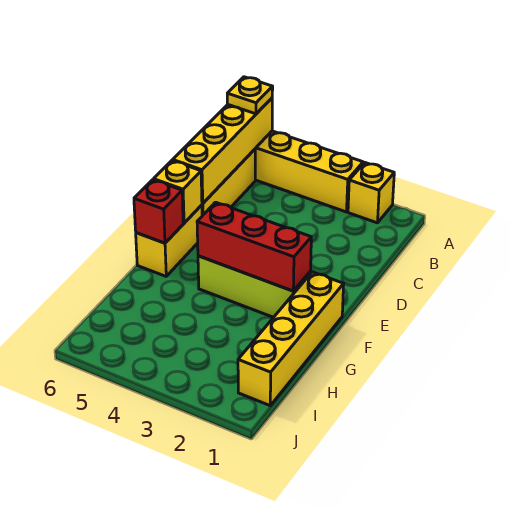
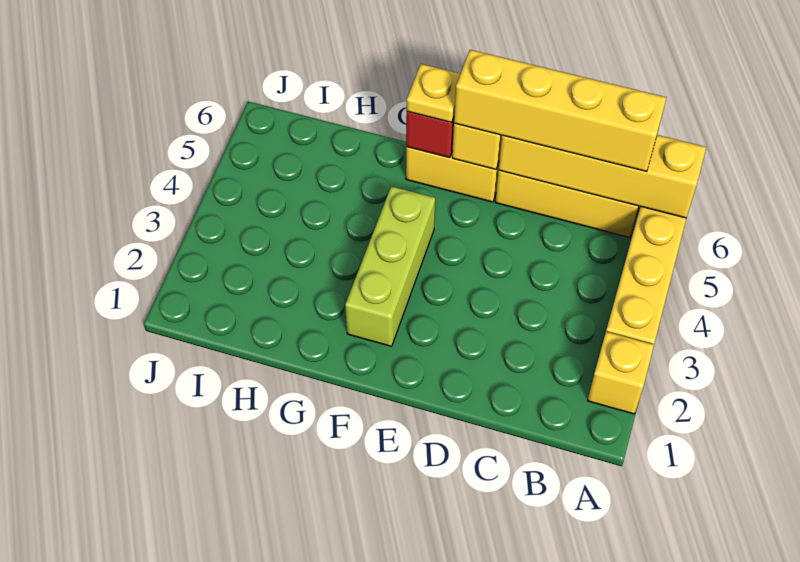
yellow plate A6 level 3 -> yellow plate F6 level 3
yellow brick F1:I1 level 1 -> yellow brick B6:E6 level 3
red brick F2:F4 level 2 -> none

